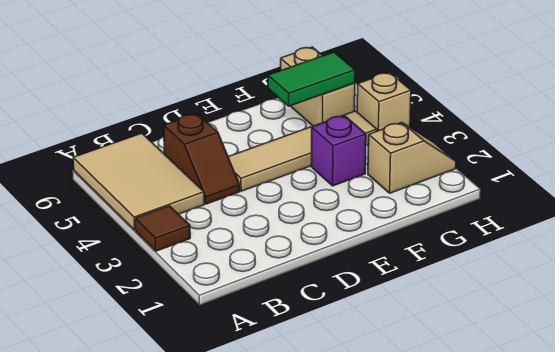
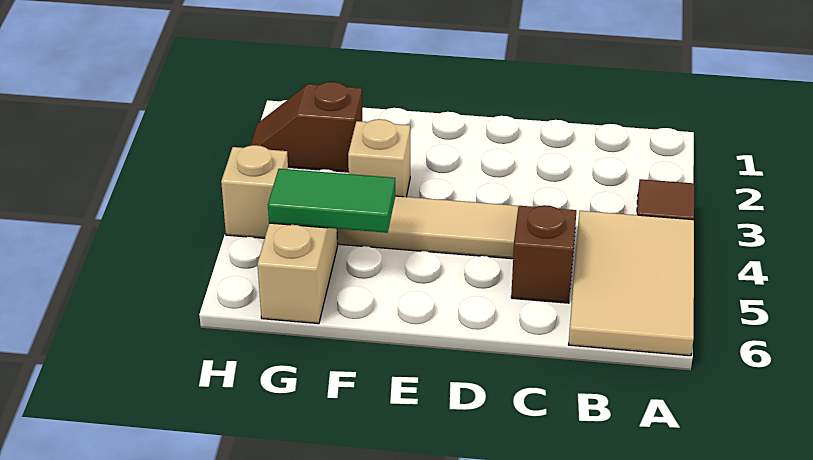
purple brick F3 level 1 -> tan brick F3 level 1
tan slope G2:H2 level 1 top G -> brown slope G2:H2 level 1 top G

